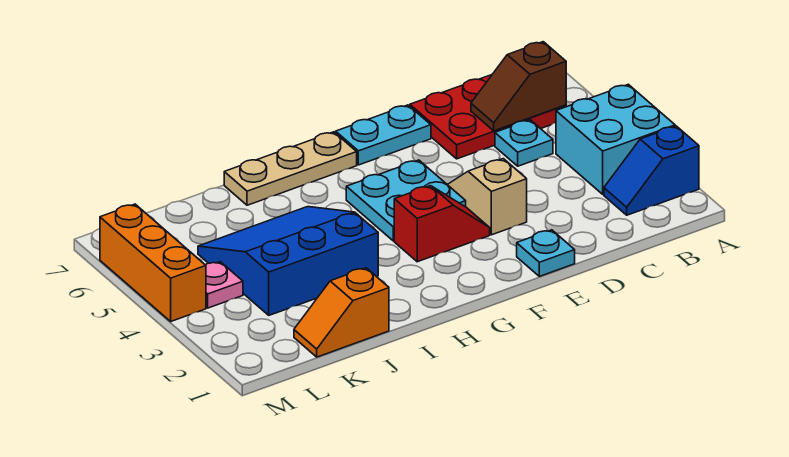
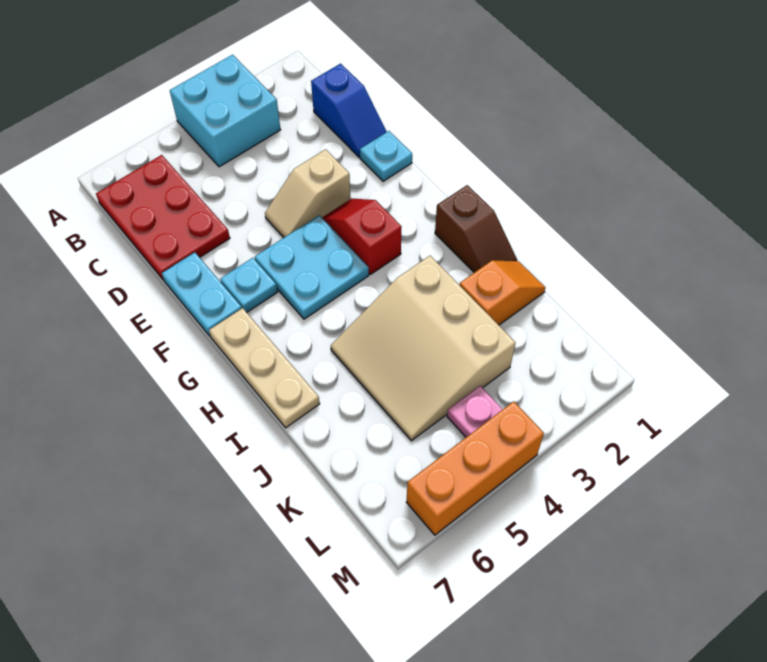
blue slope A2:B2 level 1 top A -> blue slope C1:D1 level 1 top C
brown slope B6:C6 level 2 top B -> brown slope H1:I1 level 1 top H
cyan plate C5 level 1 -> cyan plate F6 level 1
blue slope I3:K5 level 1 top 3 -> tan slope I3:K5 level 1 top 3
orange slope J1:K1 level 1 top J -> orange slope J1:J2 level 1 top 2

